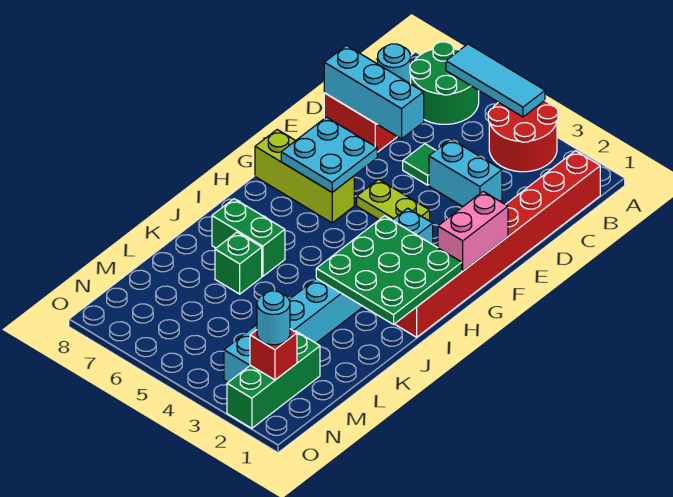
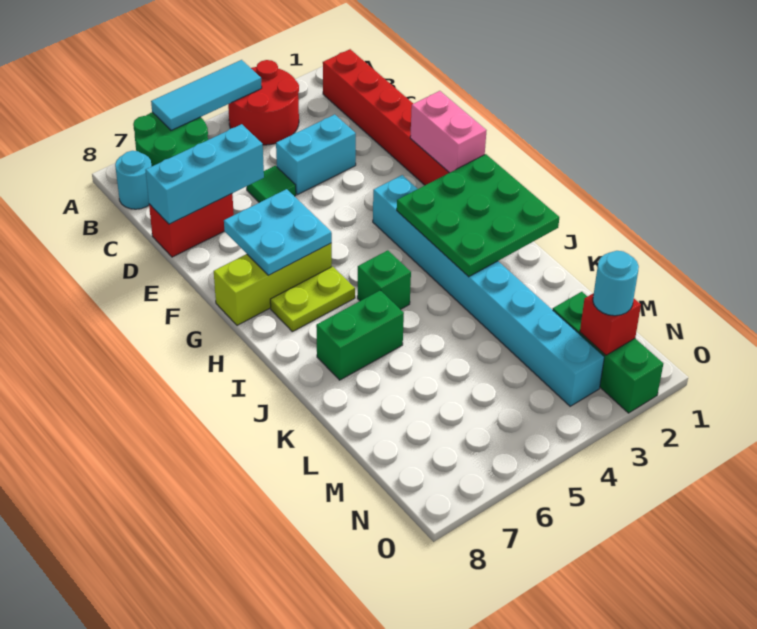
lime plate F4:F5 level 1 -> lime plate H6:H7 level 1
green brick K6 level 1 -> green brick I5 level 1

